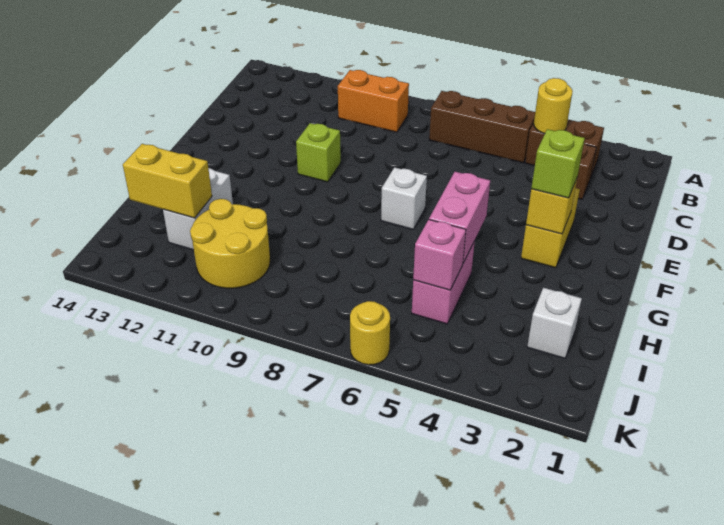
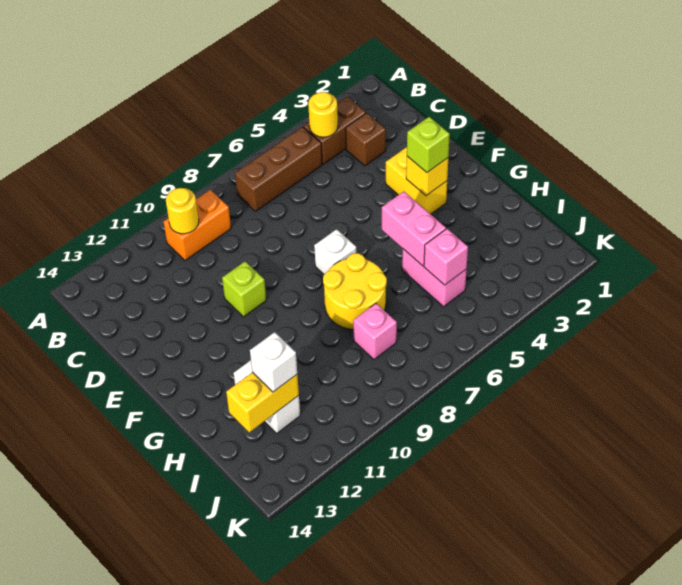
white brick I2 level 1 -> white brick I12 level 3
none -> pink brick I8 level 1
yellow round brick I10:J11 level 1 -> yellow round brick G7:H8 level 1
yellow round brick K6 level 1 -> yellow round brick B10 level 2

